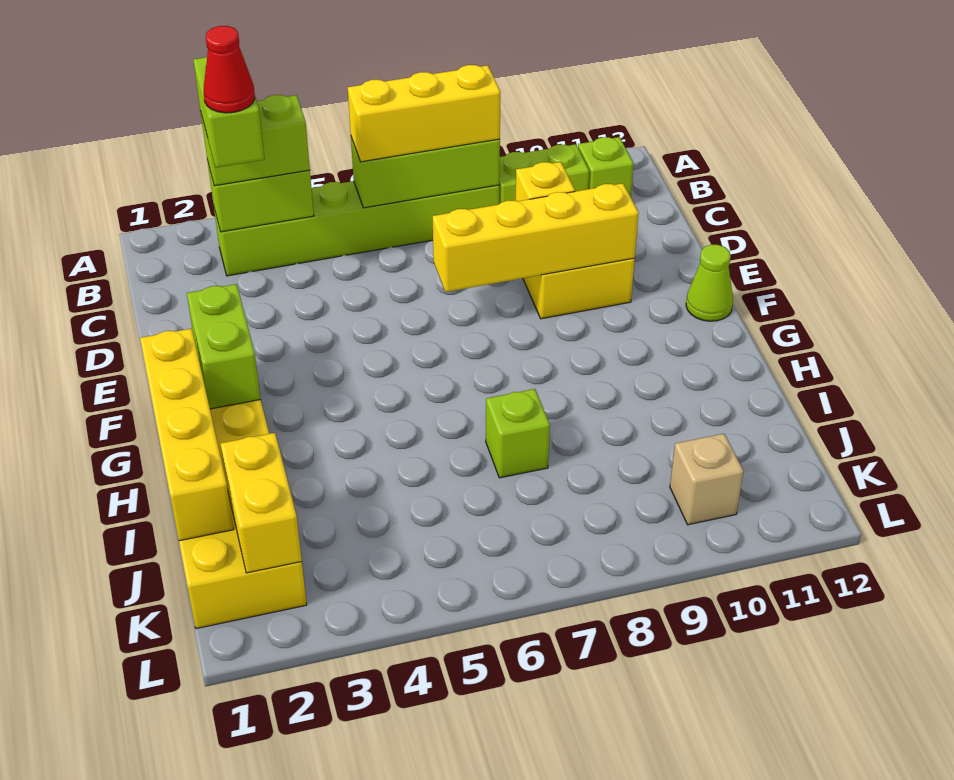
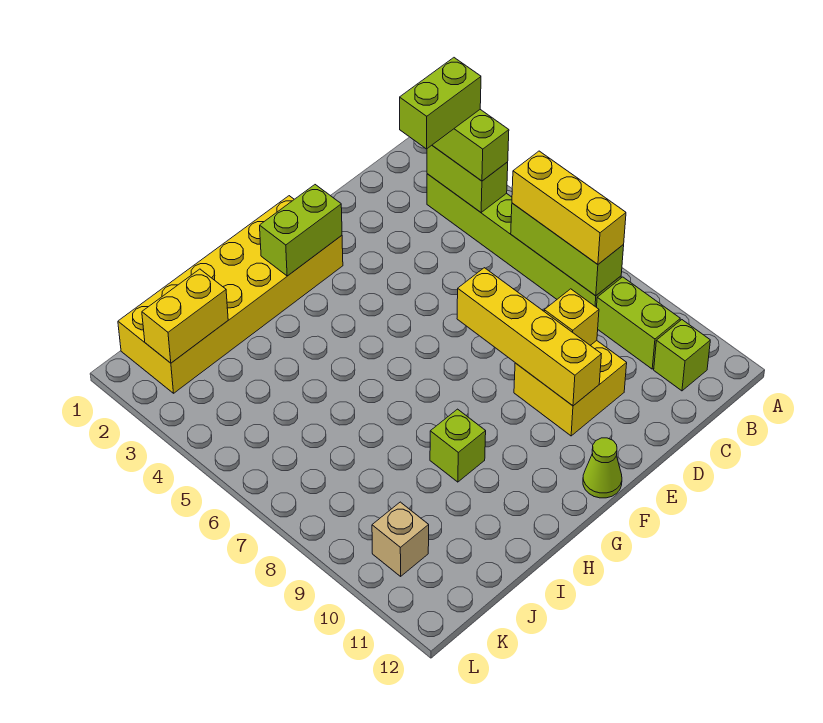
red cone C3 level 5 -> none
yellow brick G1:J1 level 2 -> none
lime brick I7 level 1 -> lime brick H9 level 1

